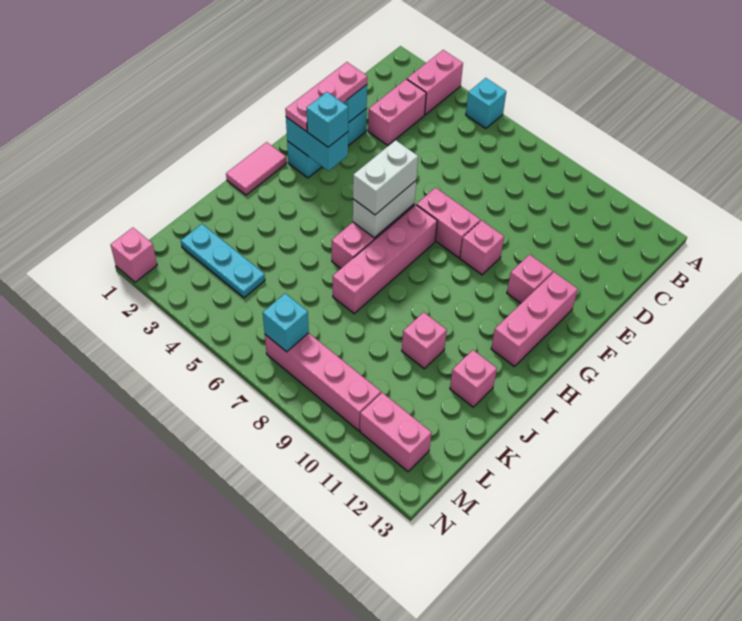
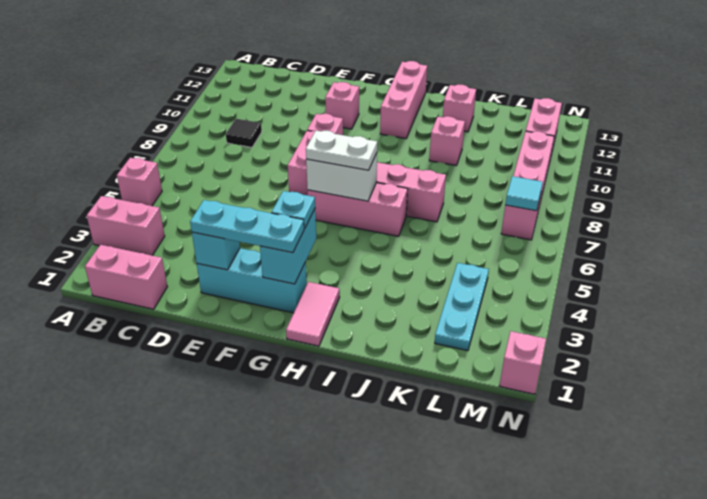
cyan brick A5 level 1 -> pink brick A5 level 1
pink brick C3:D3 level 1 -> pink brick B1:C1 level 1
none -> black tile C9 level 1
pink plate E2:G2 level 3 -> cyan plate E2:G2 level 3
pink brick F12:H12 level 1 -> pink brick H11:H13 level 1
cyan brick G3 level 3 -> cyan plate G3 level 3
white brick G6:H6 level 3 -> white plate G6:H6 level 3
pink tile H1:I1 level 1 -> pink tile H1:H2 level 1
cyan brick M7 level 2 -> cyan tile M7 level 2

